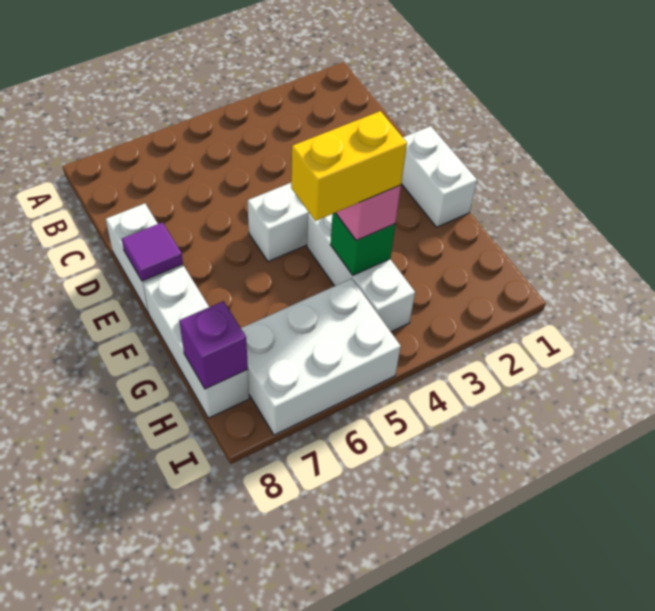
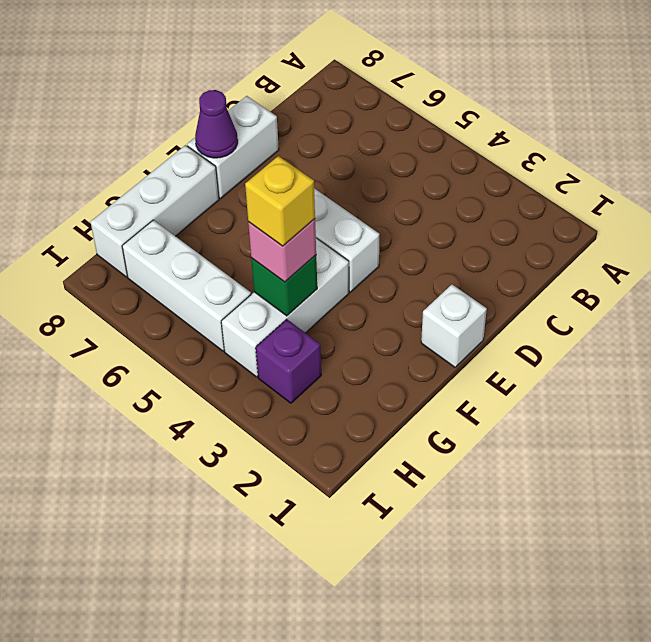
white brick E1:F1 level 1 -> white brick E1 level 1
purple tile E8 level 2 -> purple cone E8 level 2
yellow brick G4:G5 level 4 -> yellow brick G4 level 4
white brick H5:I7 level 1 -> white brick H5:H7 level 1
purple brick H8 level 2 -> purple brick H3 level 1

